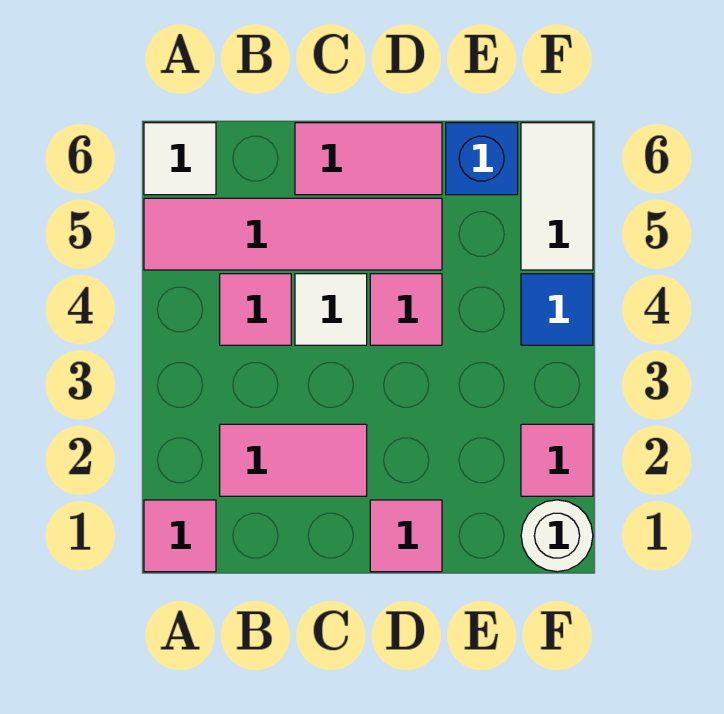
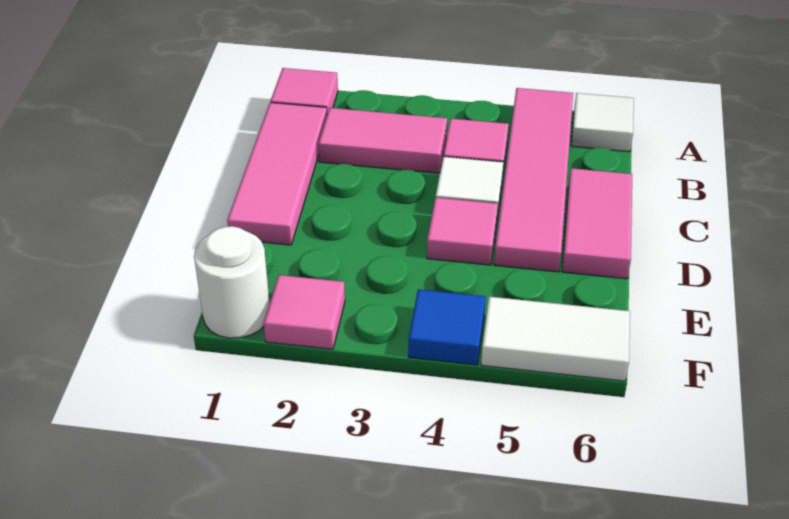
pink tile B2:C2 level 1 -> pink tile B2:B3 level 1
pink tile D1 level 1 -> pink tile B1:D1 level 1
blue brick E6 level 1 -> none

